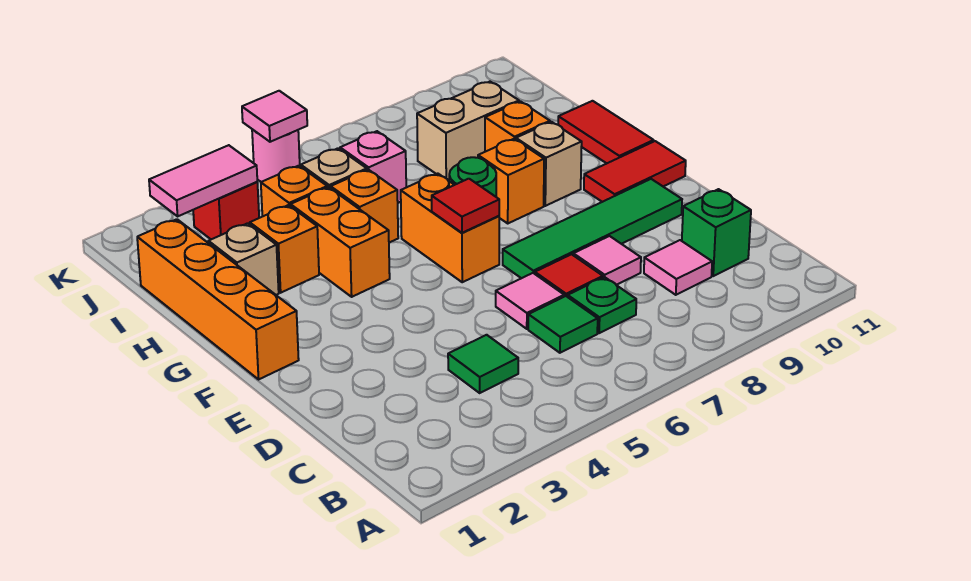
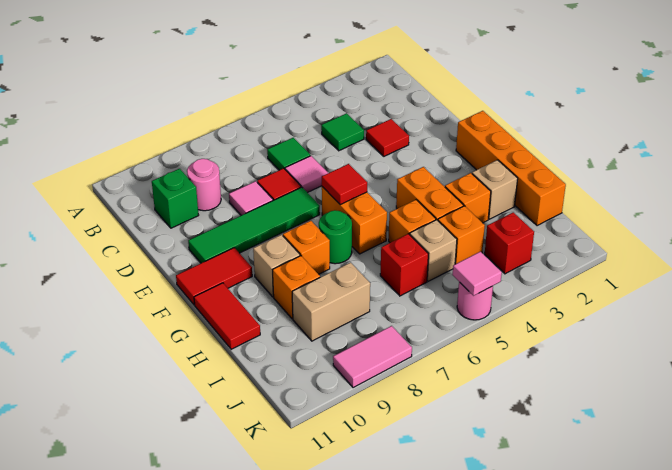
green plate C7 level 1 -> none
pink tile C9 level 1 -> pink round brick C9 level 1
none -> red tile D3 level 1
pink brick I6 level 1 -> red brick I6 level 1
pink tile J2:J3 level 2 -> pink tile K8:K9 level 1

